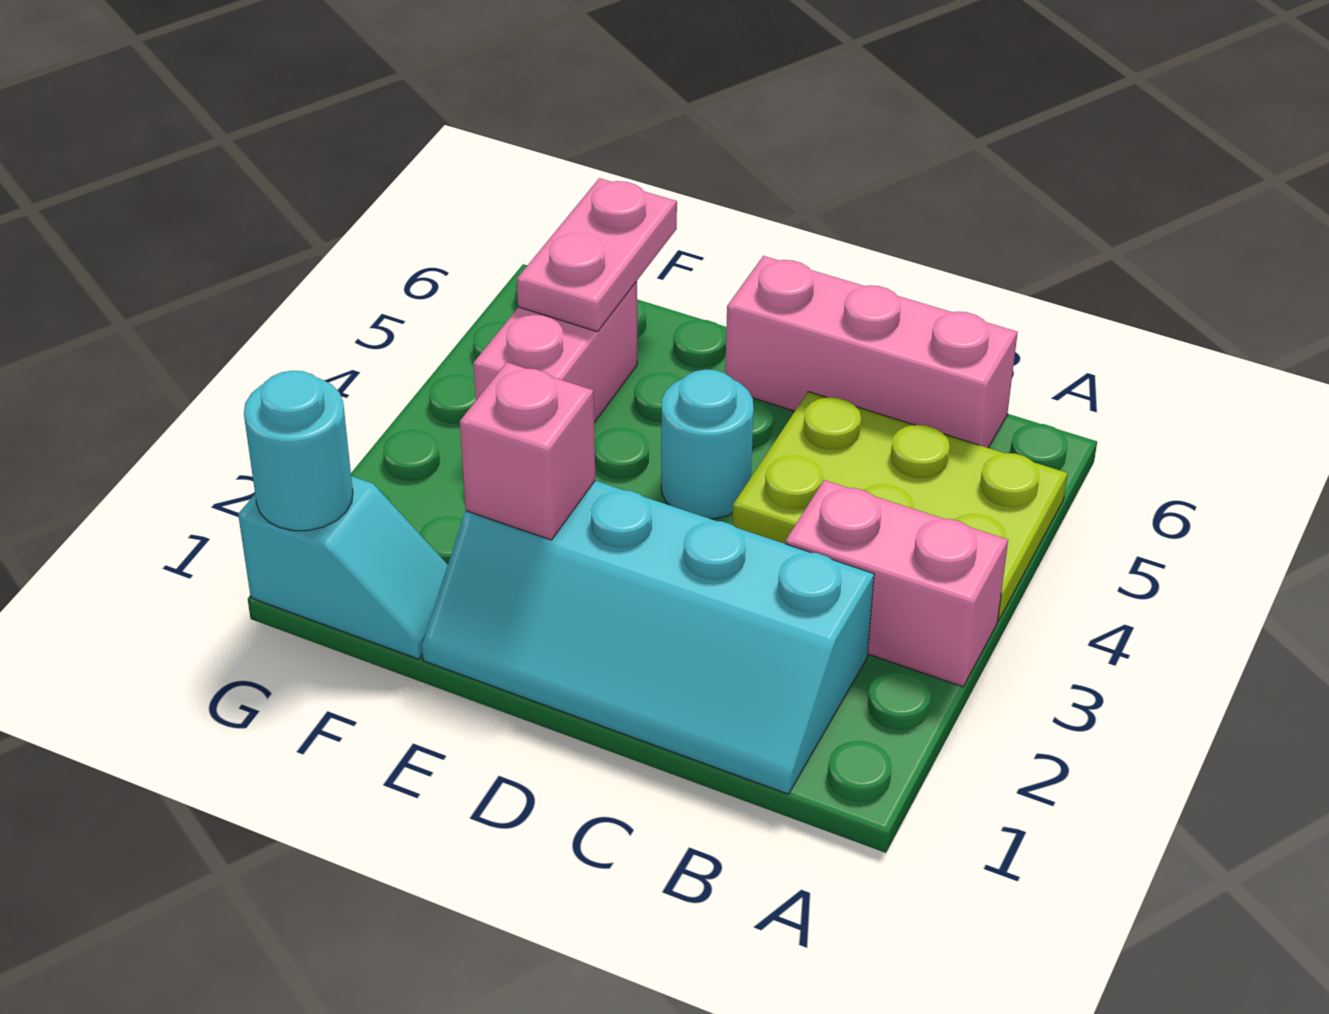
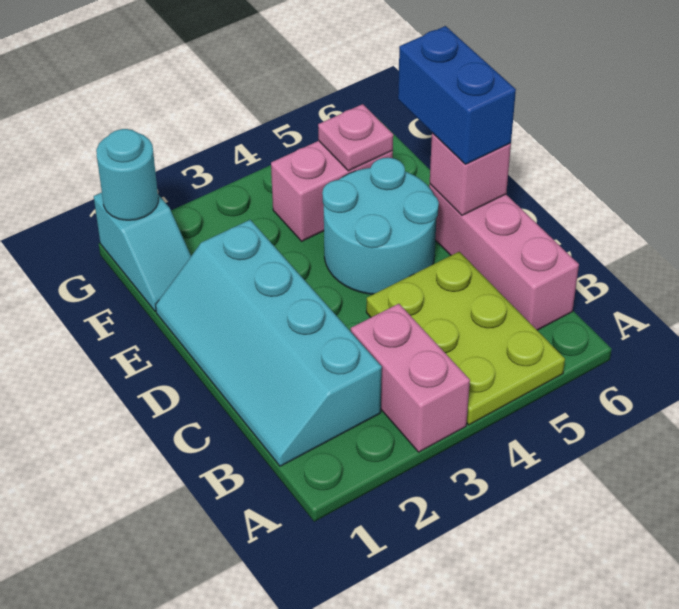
cyan round brick D4 level 1 -> cyan round brick D4:E5 level 1
none -> blue brick D6:E6 level 3
pink brick E2 level 2 -> pink brick D6 level 2
pink plate F5:F6 level 2 -> pink plate F5 level 2

